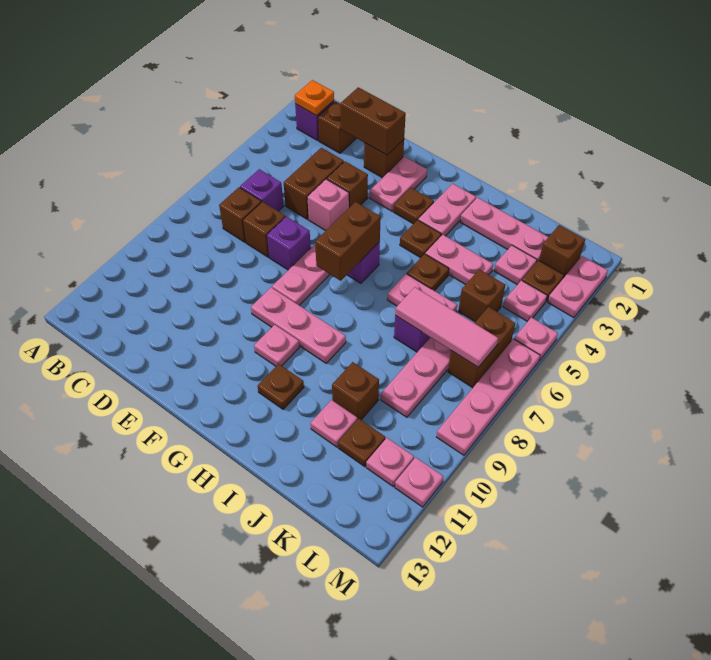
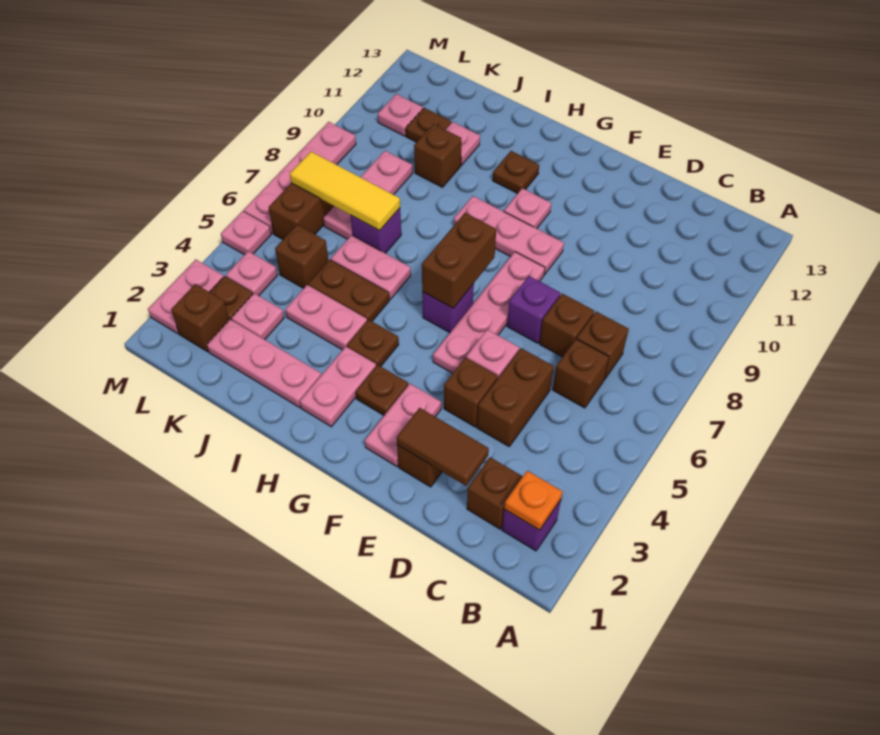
purple brick C6 level 1 -> brown brick C6 level 1
brown brick D2:E2 level 2 -> brown tile D2:E2 level 2
brown plate I5 level 1 -> brown plate I5:J5 level 1
pink tile J7:L7 level 2 -> yellow tile J7:L7 level 2
pink plate M11 level 1 -> none

